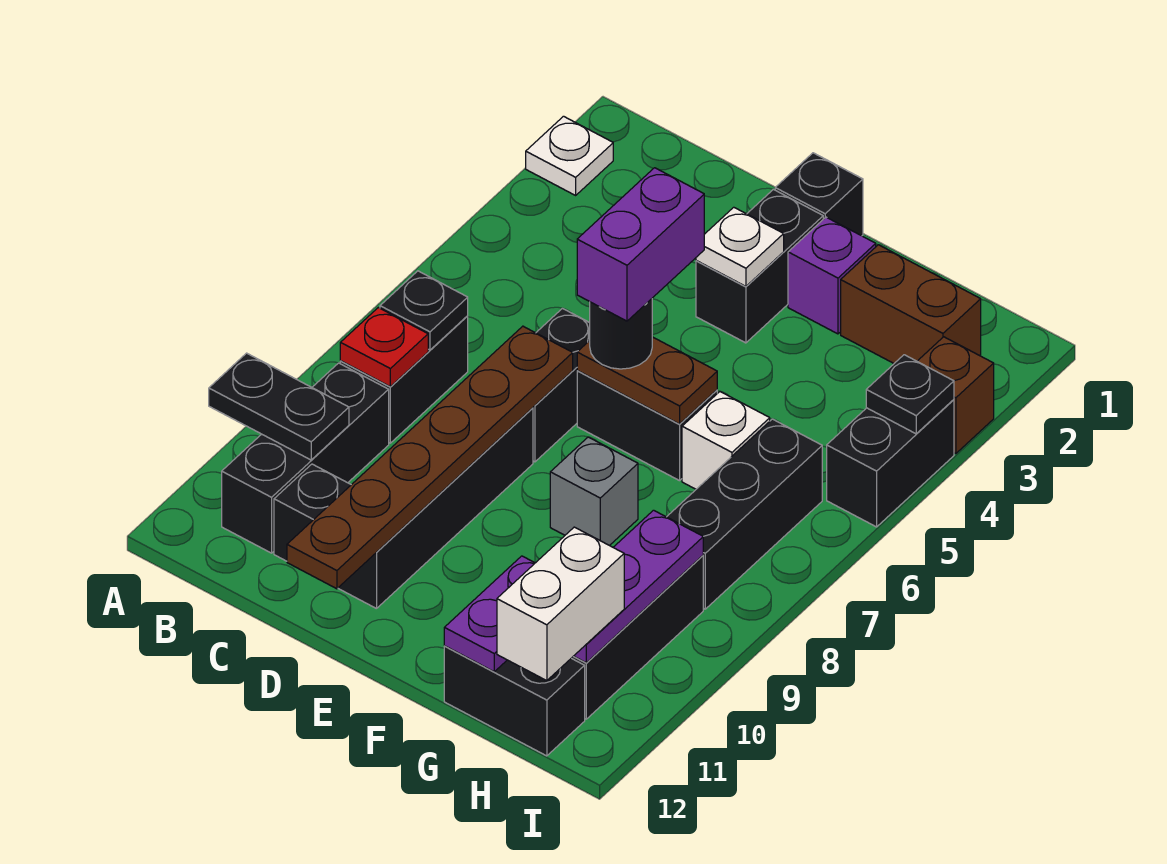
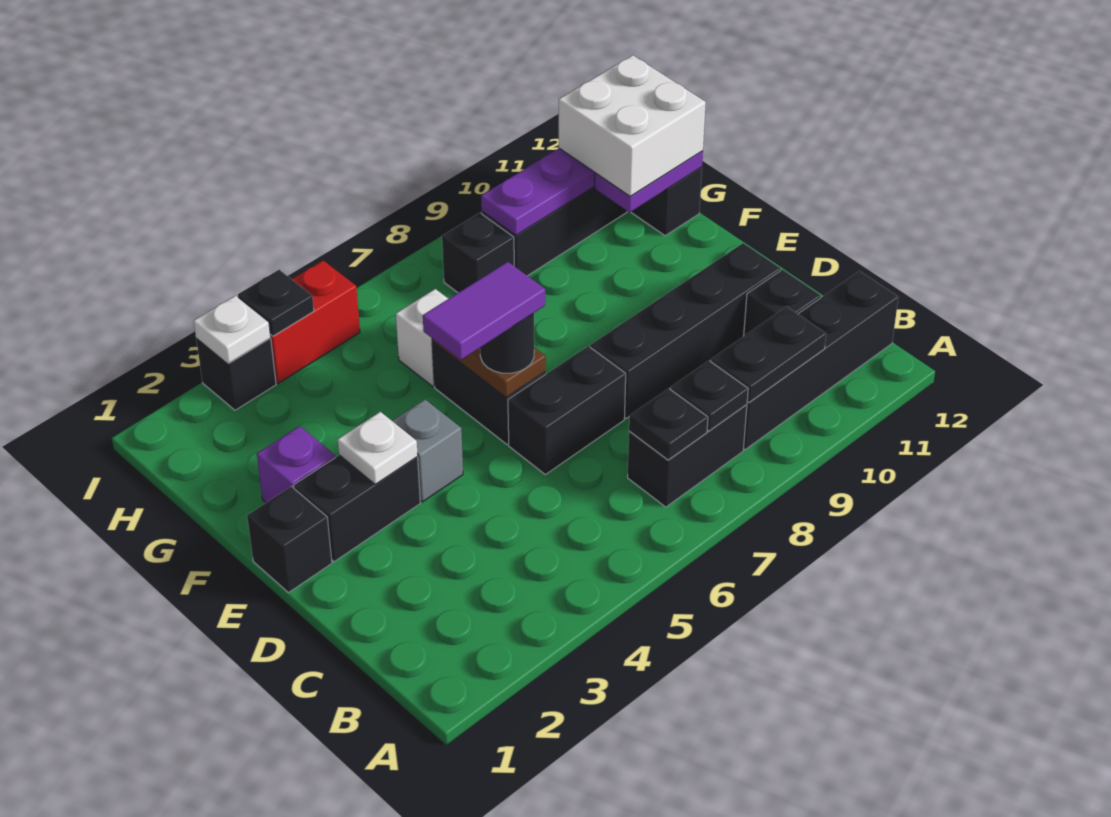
white plate A2 level 1 -> white plate I3 level 2
black plate A10:B10 level 2 -> black plate B9:B10 level 2
red plate B8 level 2 -> black plate B8 level 2
black brick B9:B11 level 1 -> black brick B9:B12 level 1
brown plate D7:D12 level 2 -> none
purple brick E5:E6 level 4 -> purple tile E5:E6 level 4
grey brick F8 level 1 -> grey brick E4 level 1
brown brick G2:H2 level 1 -> none
black brick H6:H8 level 1 -> black brick H8 level 1
white brick H11:H12 level 3 -> white brick G11:H12 level 3
brown brick I3 level 1 -> black brick I3 level 1
black brick I4:I5 level 1 -> red brick I4:I5 level 1

